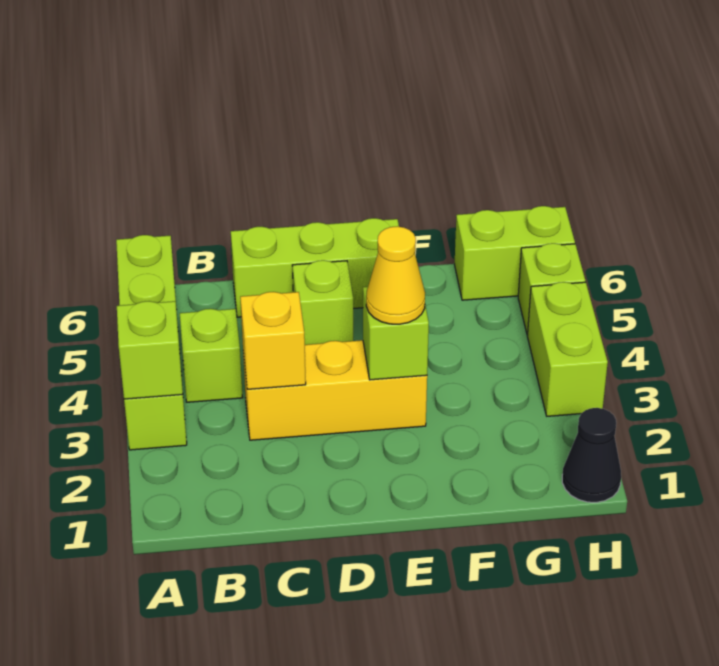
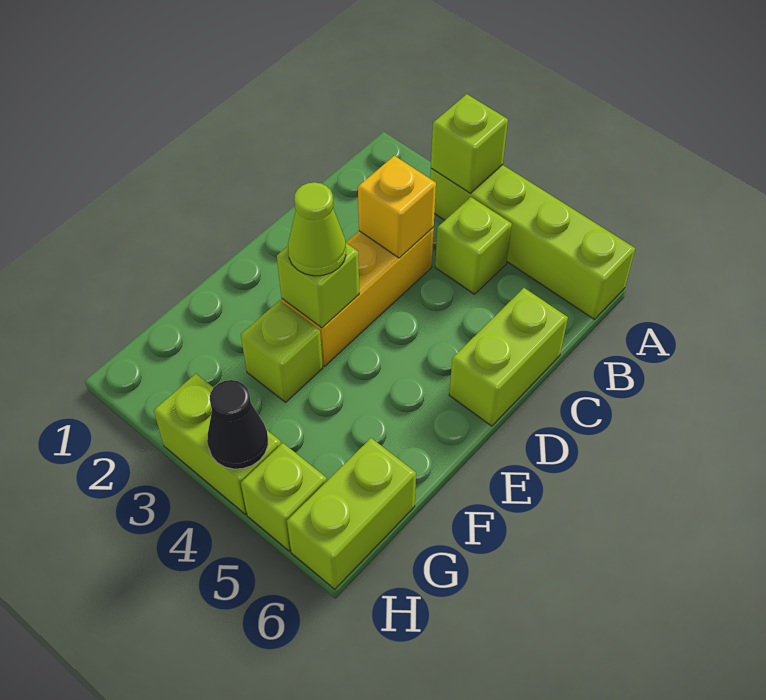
lime brick C6:E6 level 1 -> lime brick C6:D6 level 1
lime brick D5 level 1 -> lime brick F3 level 1
yellow cone E3 level 3 -> lime cone E3 level 3
black cone H1 level 1 -> black cone H4 level 2

